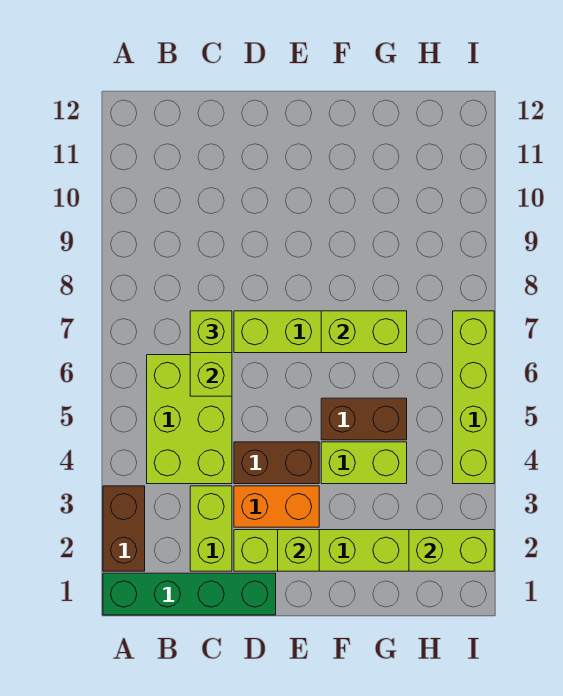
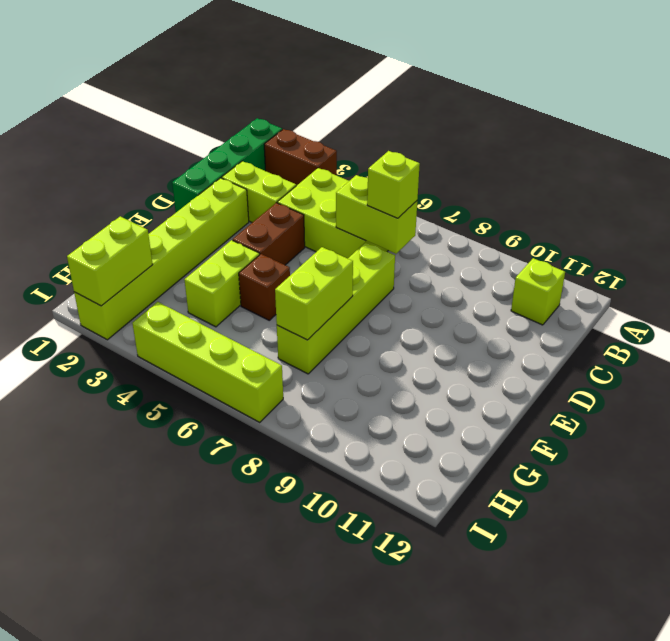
orange brick D3:E3 level 1 -> none
lime brick E2 level 2 -> lime brick B11 level 1
brown brick F5:G5 level 1 -> brown brick F5 level 1

